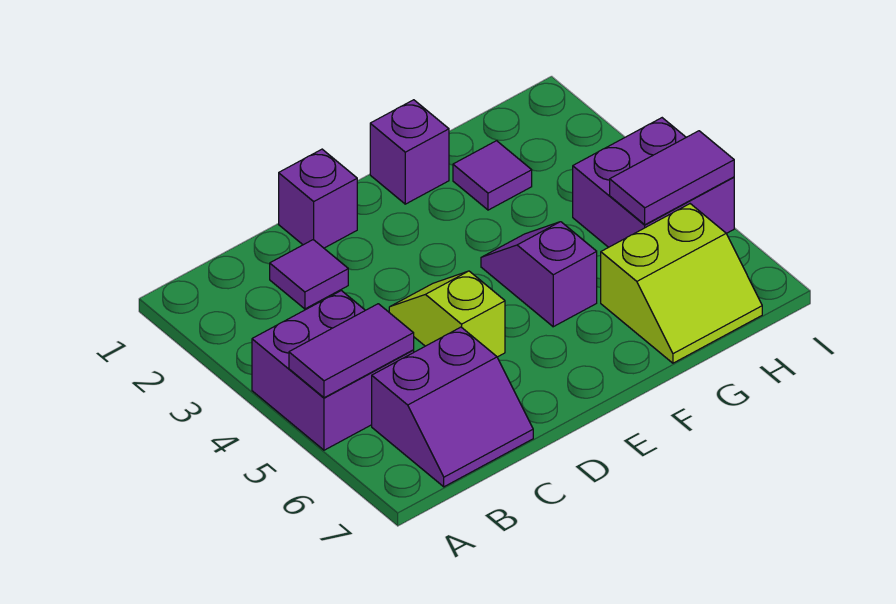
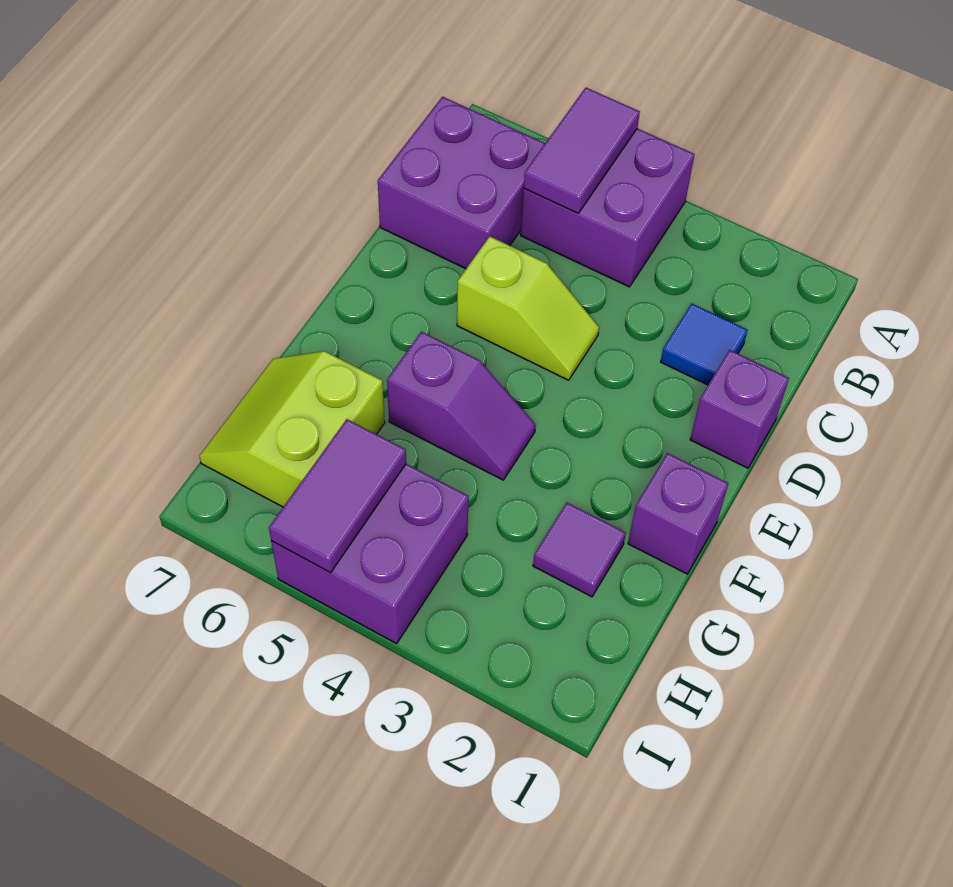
purple slope B6:C7 level 1 top 6 -> purple brick B6:C7 level 1
purple tile C2 level 1 -> blue tile C2 level 1

